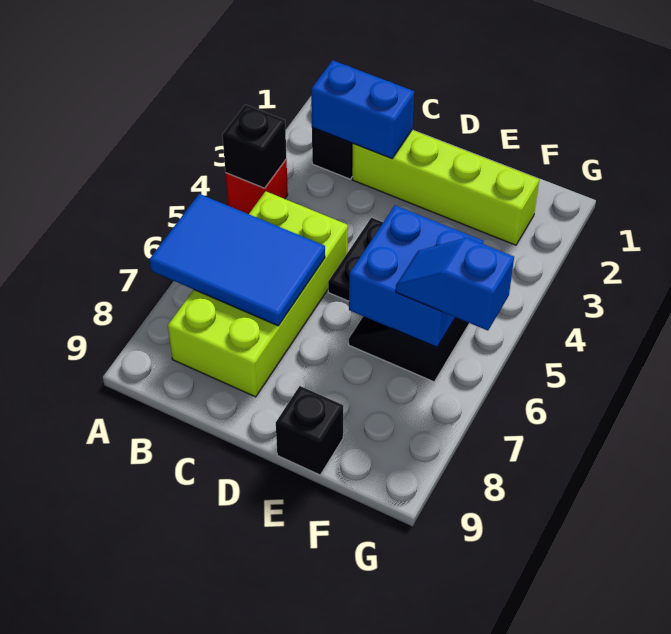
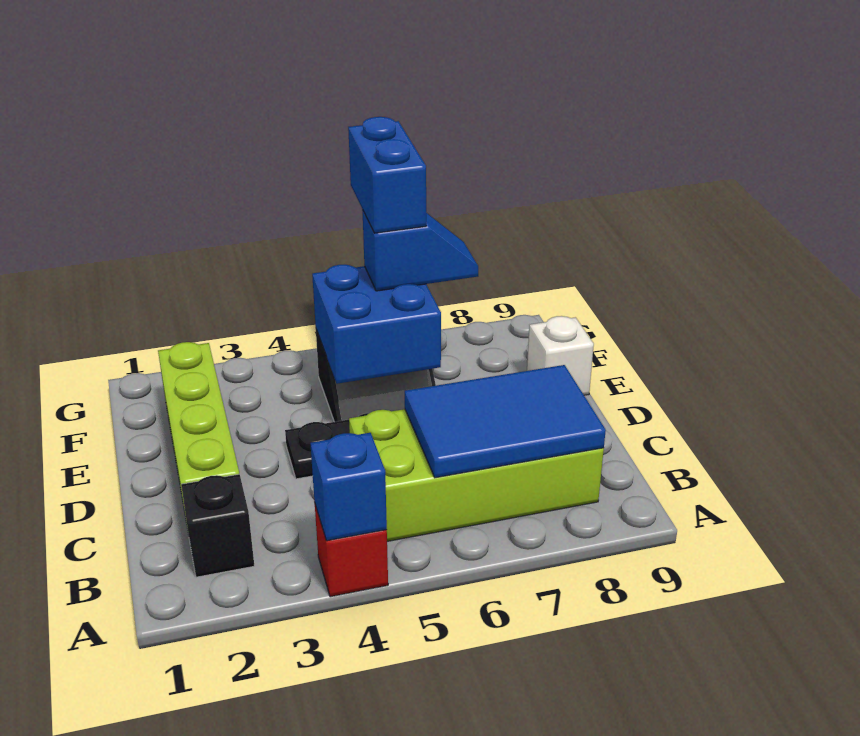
black brick A4 level 2 -> blue brick A4 level 2
blue tile A6:C7 level 2 -> blue tile B6:C8 level 2
blue brick B2:C2 level 2 -> blue brick F6:G6 level 4
black brick E9 level 1 -> white brick E9 level 1
blue slope F6:G6 level 3 top G -> blue slope F6:F7 level 3 top 6

